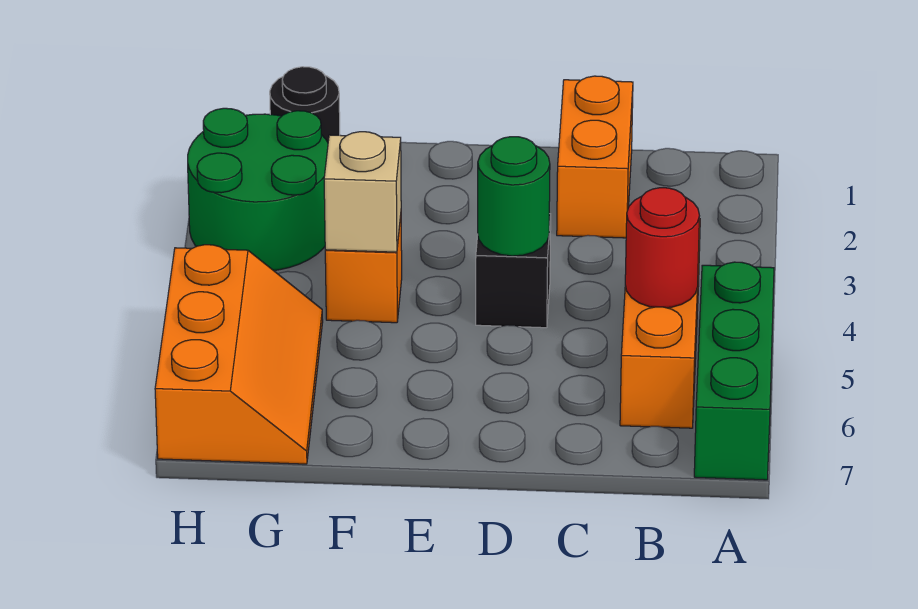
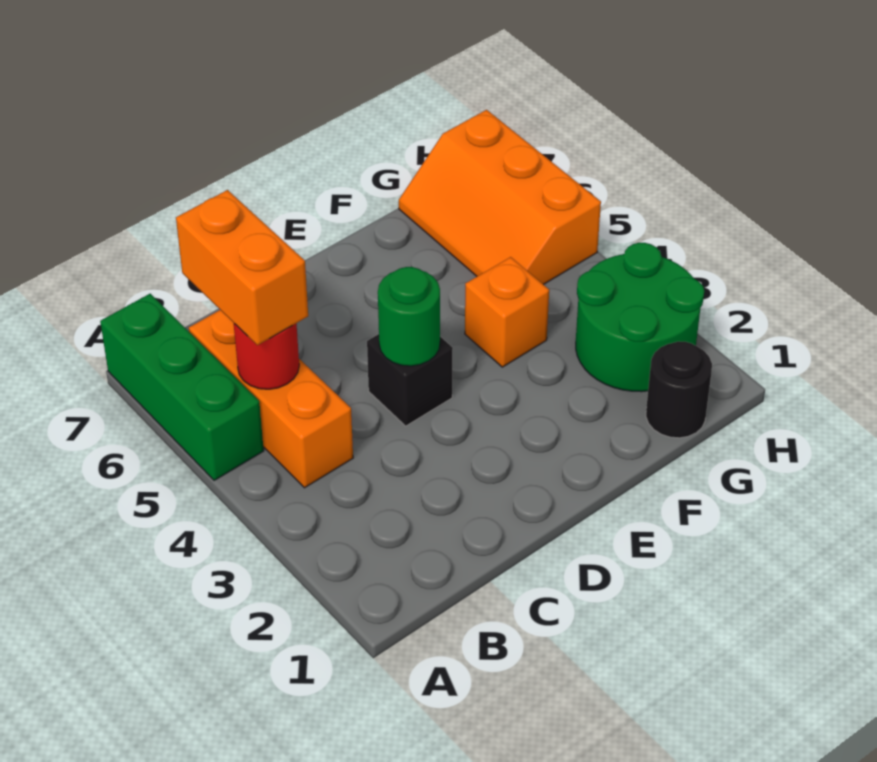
orange brick C1:C2 level 1 -> orange brick B5:B6 level 3
tan brick F4 level 2 -> none

